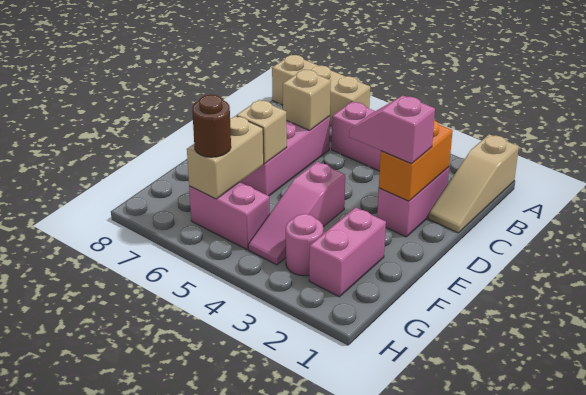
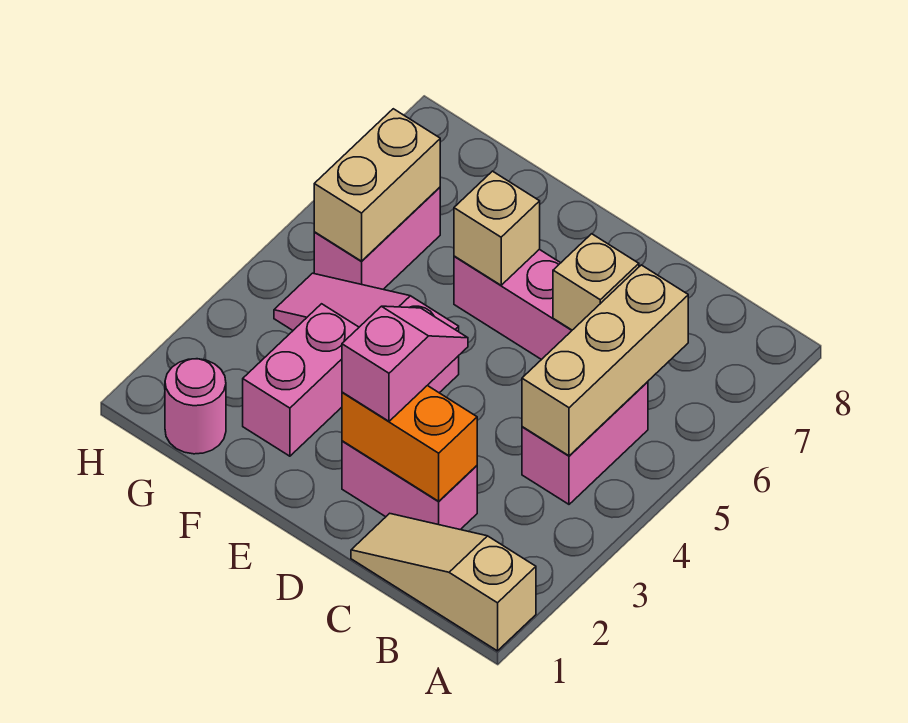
tan brick A6:A8 level 1 -> tan brick B4:B6 level 2
pink brick F2:G2 level 1 -> pink brick F2:F3 level 1
tan brick F6:G6 level 2 -> tan brick G5:G6 level 2
pink round brick G3 level 1 -> pink round brick G1 level 1
brown round brick G6 level 3 -> none

